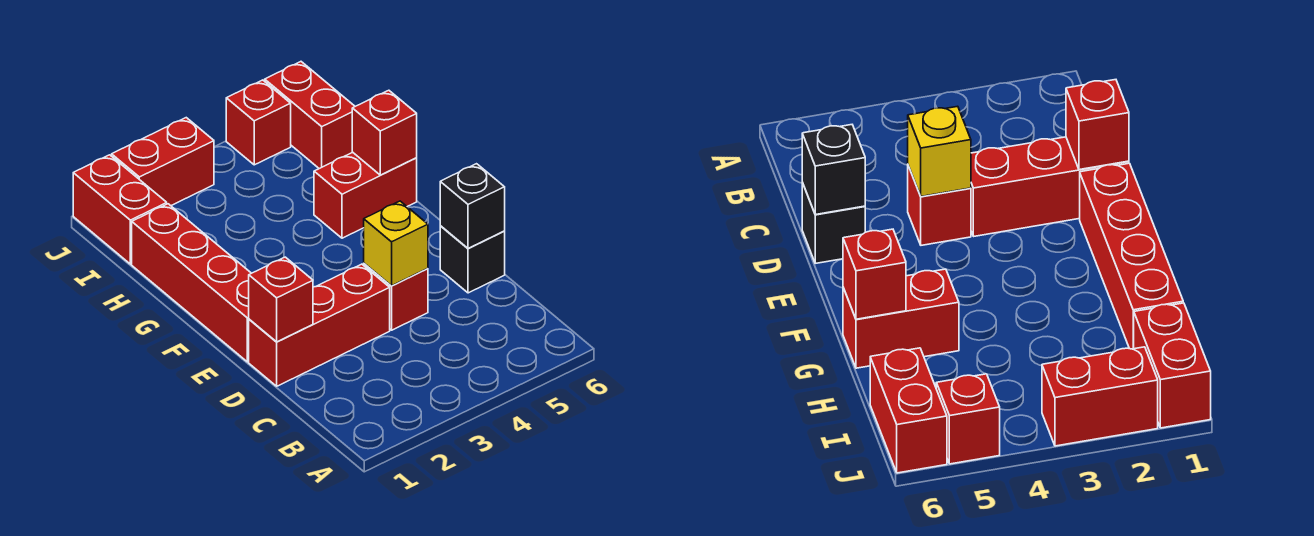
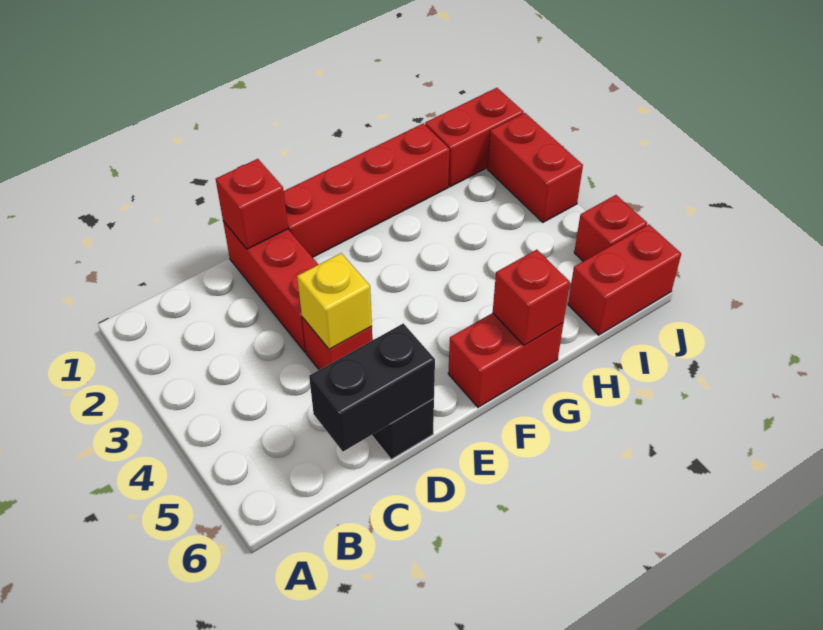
black brick D6 level 2 -> black brick C6:D6 level 2
red brick G5:G6 level 1 -> red brick F6:G6 level 1

